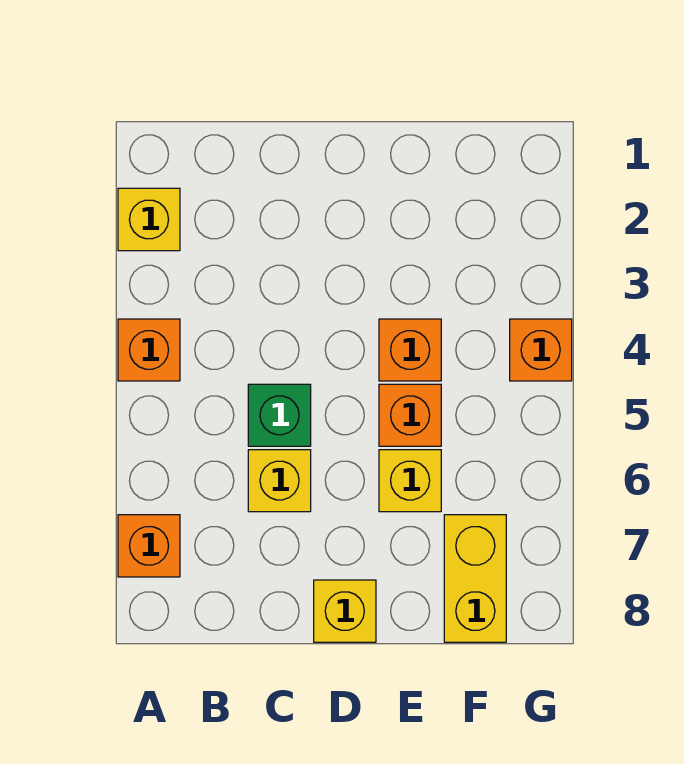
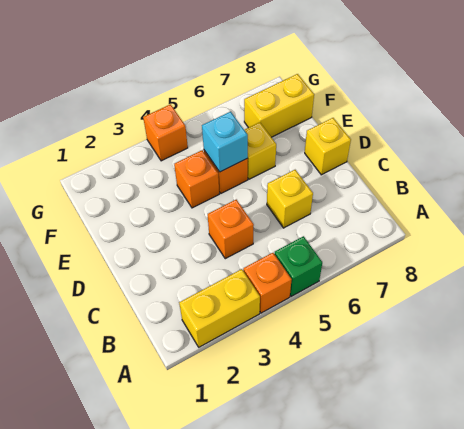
yellow brick A2 level 1 -> yellow brick A2:A3 level 1
orange brick A7 level 1 -> orange brick C4 level 1
green brick C5 level 1 -> green brick A5 level 1
none -> cyan brick E5 level 2

